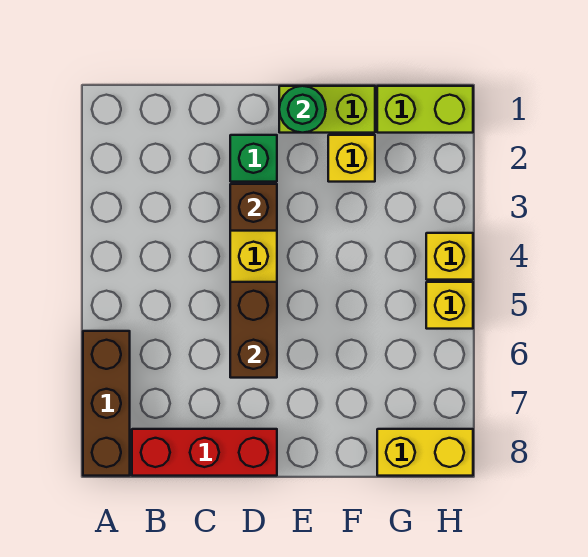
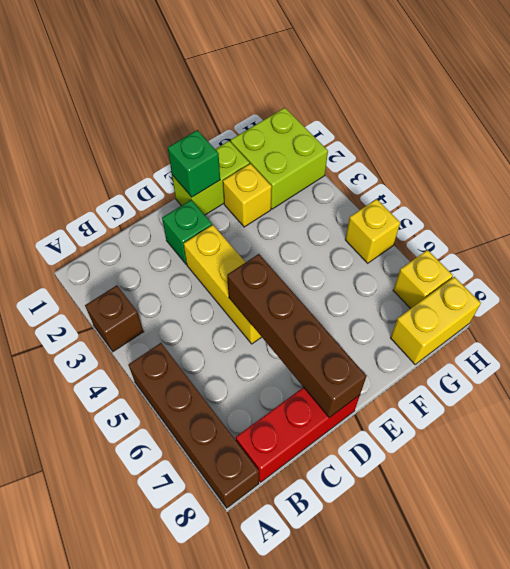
brown brick A6:A8 level 1 -> brown brick A5:A8 level 1
brown brick D3 level 2 -> brown brick A3 level 1
brown brick D5:D6 level 2 -> brown brick D5:D8 level 2
green round brick E1 level 2 -> green brick E1 level 2
lime brick G1:H1 level 1 -> lime brick G1:H2 level 1
yellow brick H4 level 1 -> yellow brick H7 level 1

